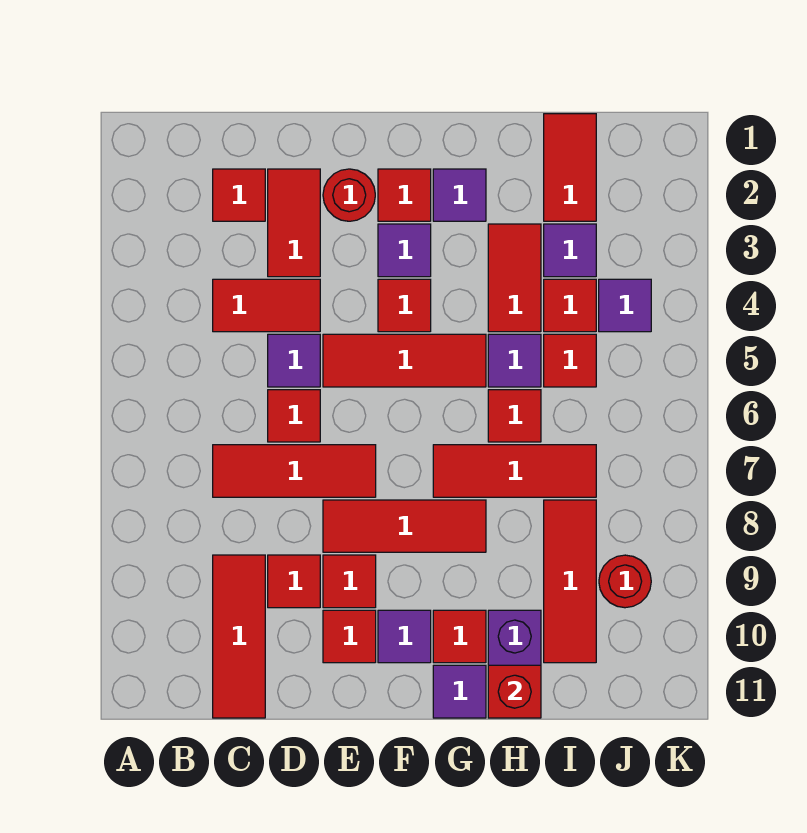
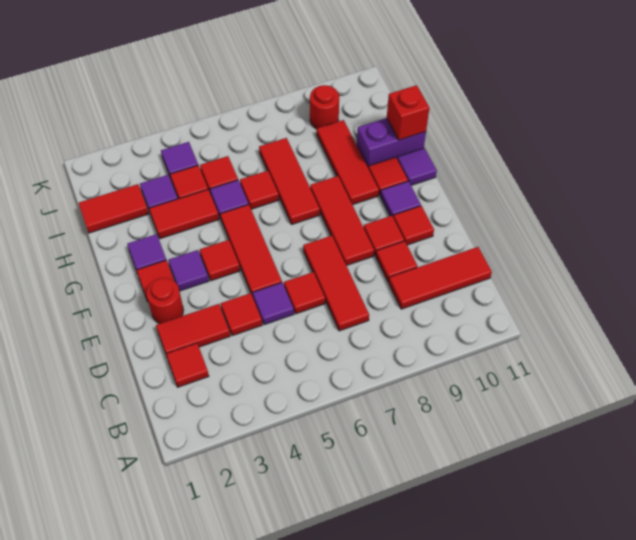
red tile C4:D4 level 1 -> red tile D4 level 1
red tile I8:I10 level 1 -> red tile G9:I9 level 1

